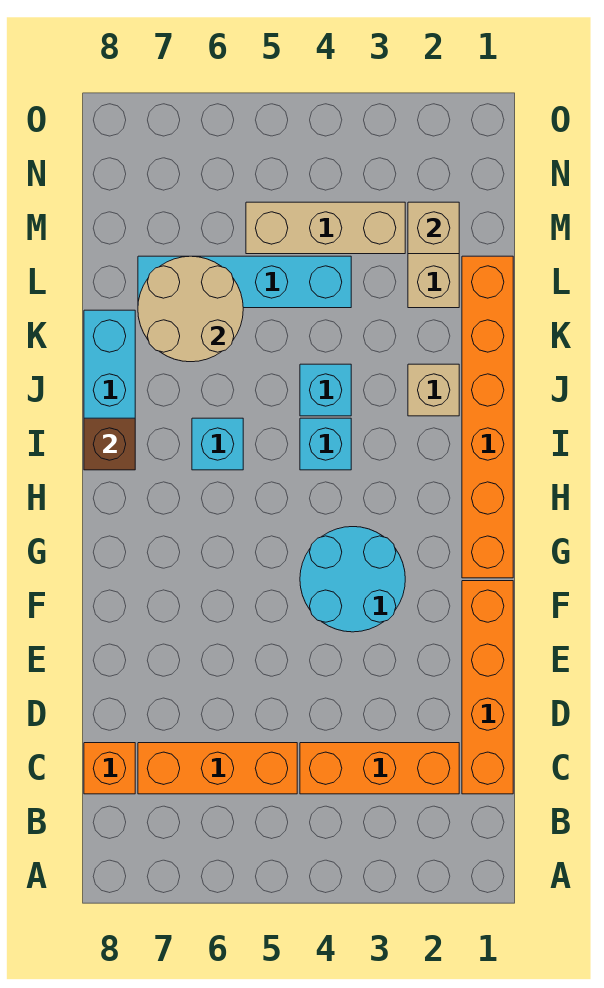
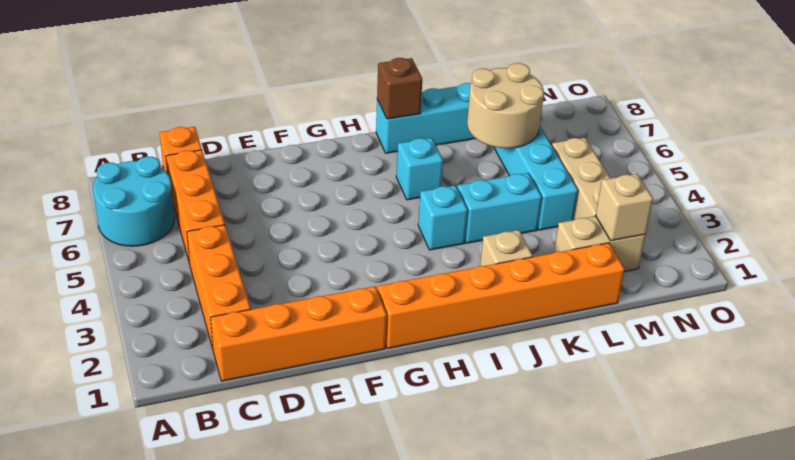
cyan round brick F3:G4 level 1 -> cyan round brick A6:B7 level 1
cyan brick J4 level 1 -> cyan brick J4:K4 level 1

